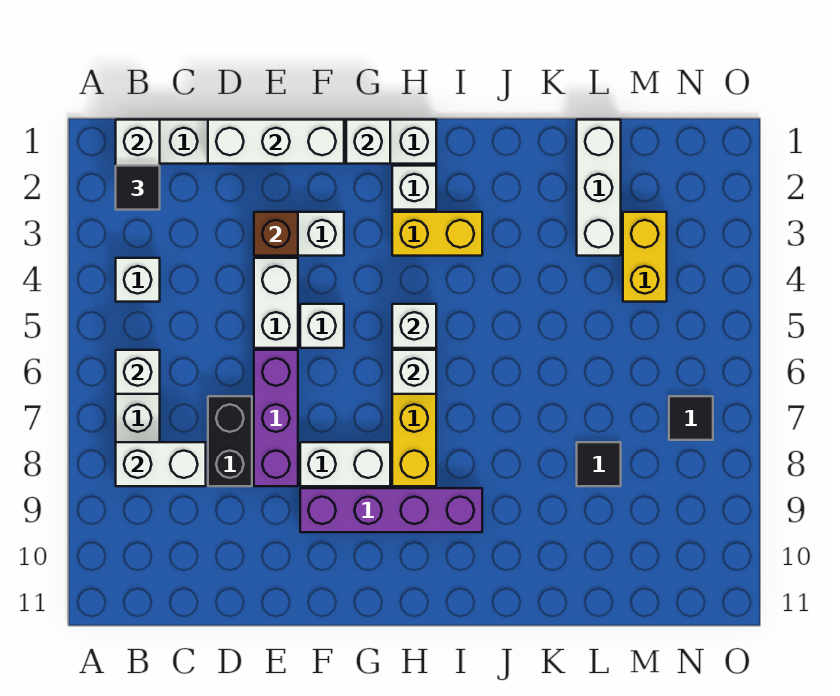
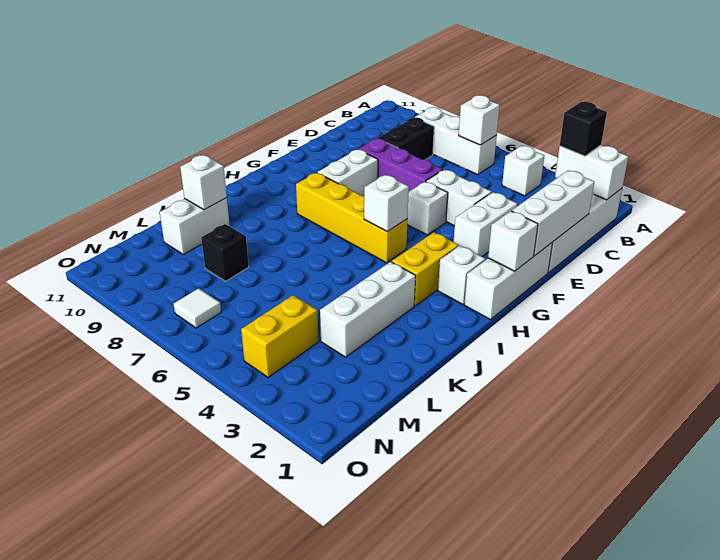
black tile B2 level 3 -> black brick B2 level 3
white brick B8:C8 level 2 -> white brick K10:L10 level 1
black brick D7:D8 level 1 -> black brick C8:D8 level 1
brown brick E3 level 2 -> none
purple brick F9:I9 level 1 -> none
white brick H6 level 2 -> white brick K10 level 2
white brick L1:L3 level 1 -> white brick J3:L3 level 1
black tile L8 level 1 -> black brick L8 level 1
yellow brick M3:M4 level 1 -> yellow brick M4:N4 level 1
black tile N7 level 1 -> white tile N7 level 1

